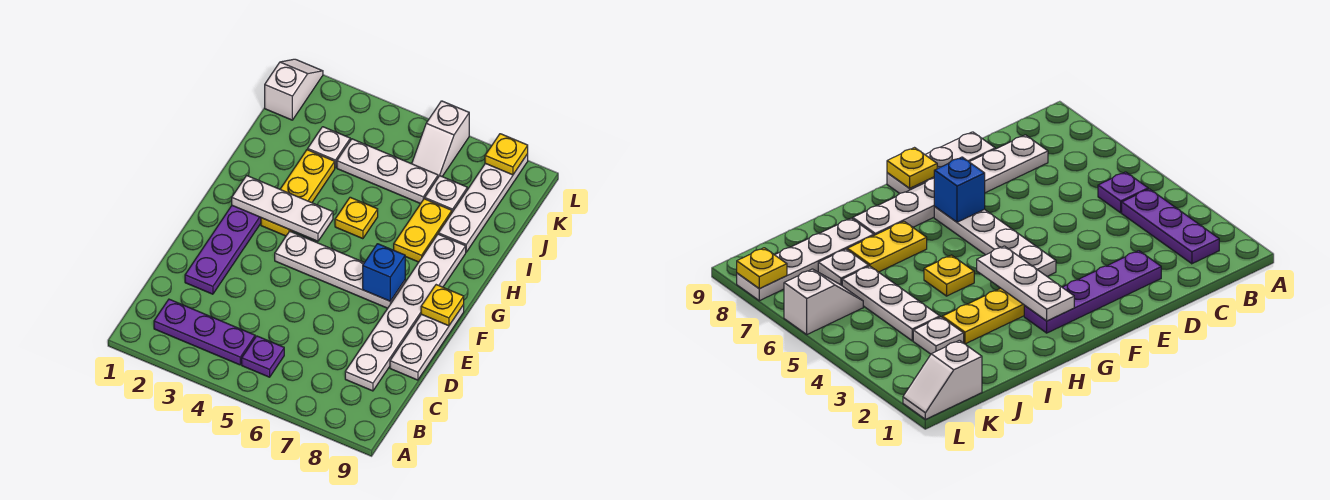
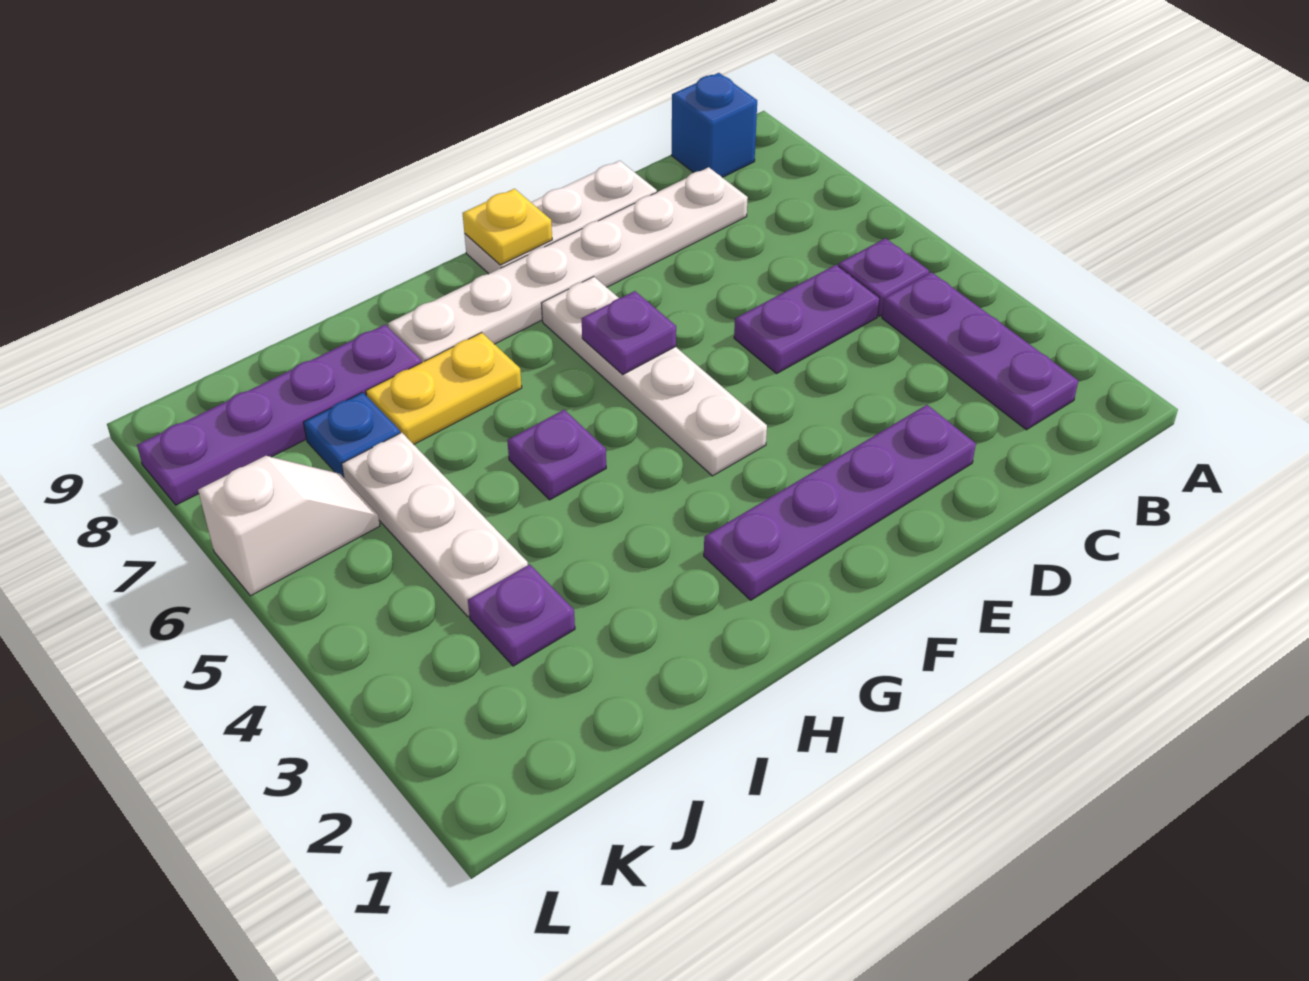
none -> purple plate C5:D5 level 1
none -> purple plate F6 level 2
blue brick F7 level 2 -> blue brick B9 level 1
white plate G2:G4 level 2 -> none
yellow plate G3:I3 level 1 -> none
yellow plate H5 level 1 -> purple plate H5 level 1
white plate I8:L8 level 1 -> purple plate I8:L8 level 1
white plate J3 level 1 -> purple plate J3 level 1
white plate J7 level 1 -> blue plate J7 level 1
white slope K1:L1 level 1 top K -> none
yellow plate L8 level 2 -> none

